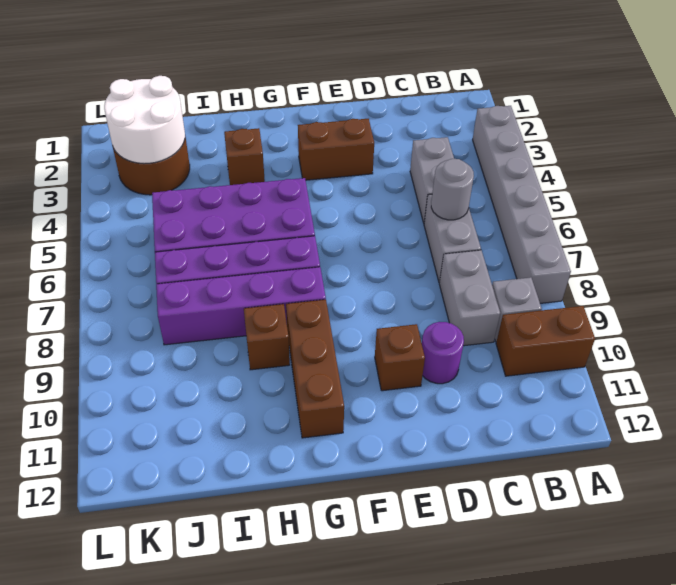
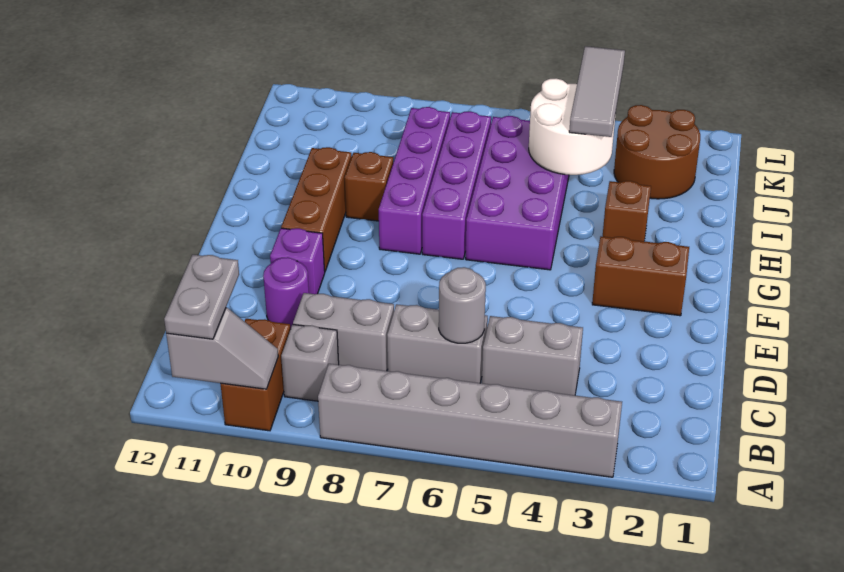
none -> grey slope A10:A11 level 2 top 11
none -> grey plate A11:B11 level 3
brown brick E3:F3 level 1 -> brown brick F2:F3 level 1
brown brick E10 level 1 -> purple brick E10 level 1
brown brick G9:G11 level 1 -> brown brick F10:H10 level 1
none -> grey tile I4:K4 level 3
white round brick J2:K3 level 2 -> white round brick I4:J5 level 2

